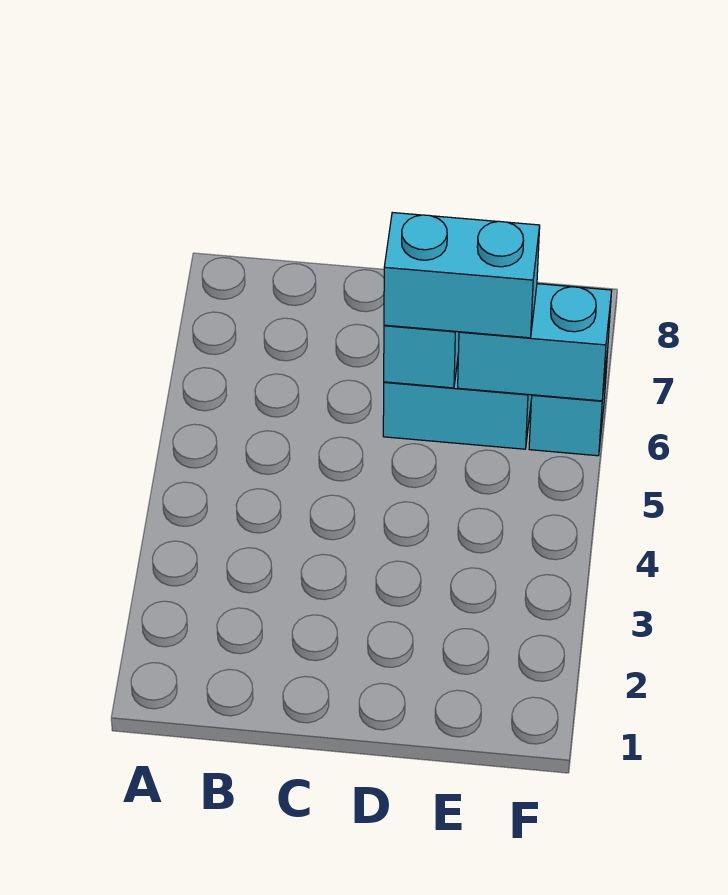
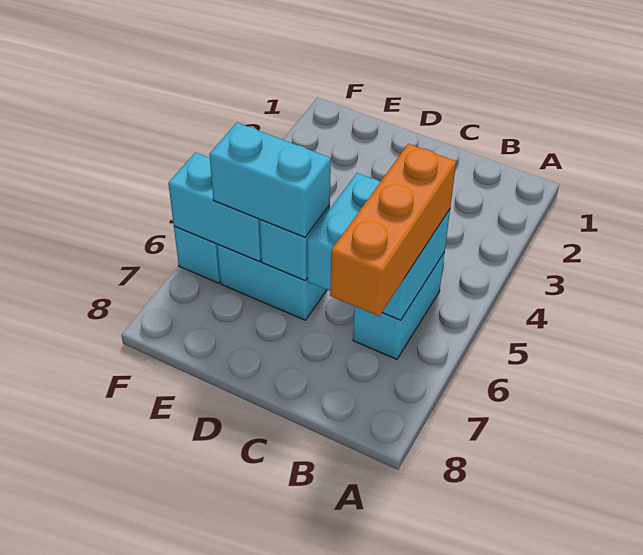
none -> cyan brick B5:B6 level 1
none -> cyan brick B5:C6 level 2
none -> orange brick B5:B7 level 3

